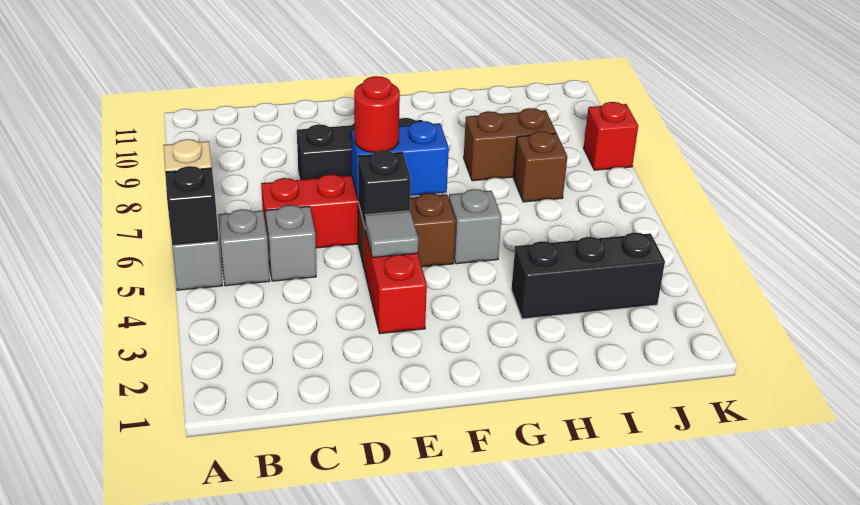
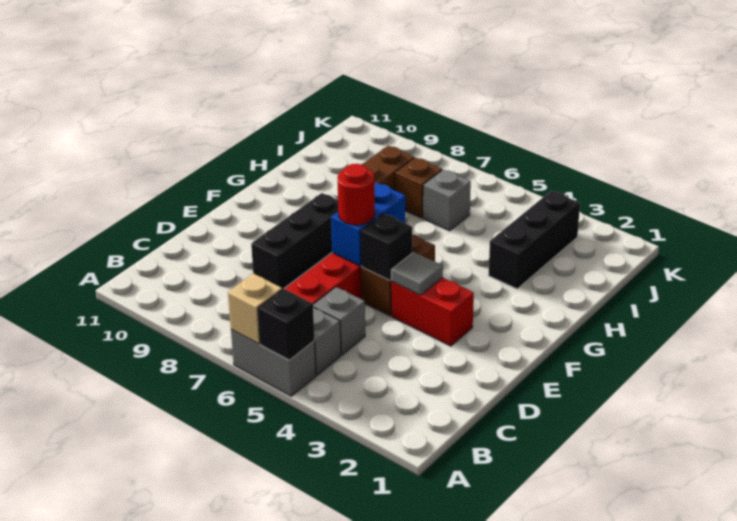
grey brick G5 level 1 -> grey brick I6 level 1
red brick K8 level 1 -> none

